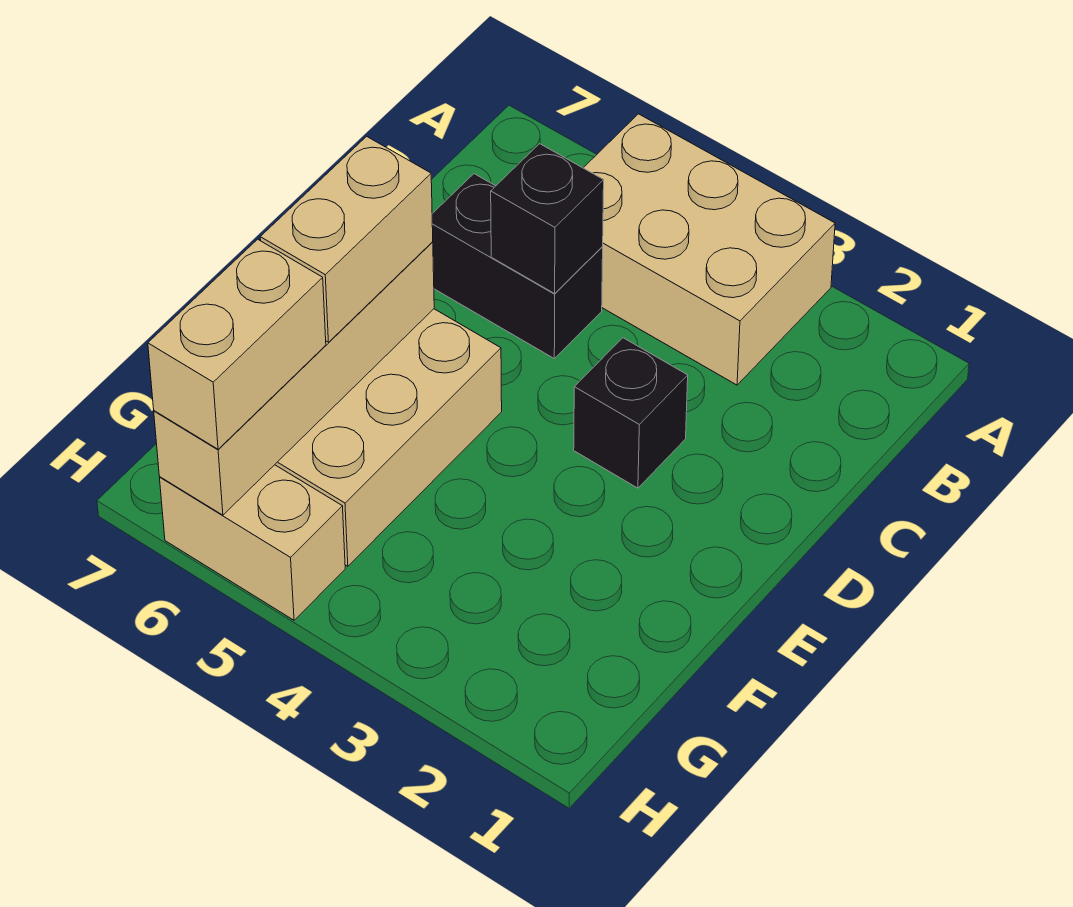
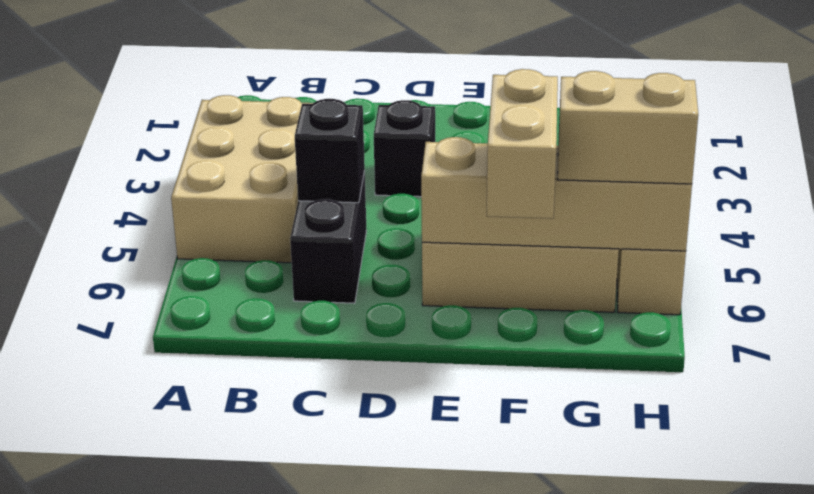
tan brick E6:F6 level 3 -> tan brick F6:F7 level 3

